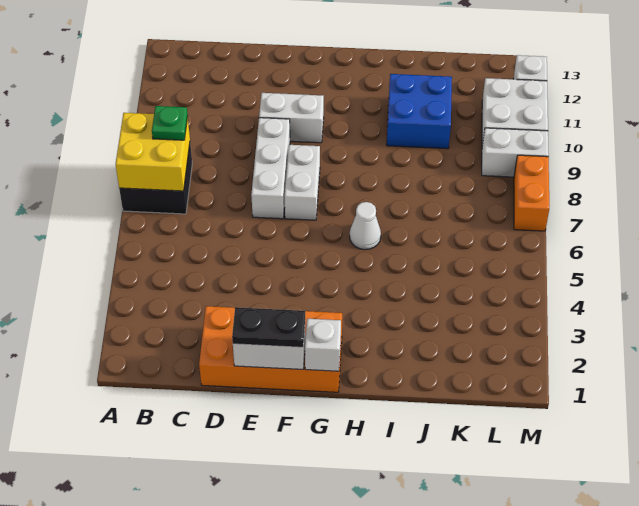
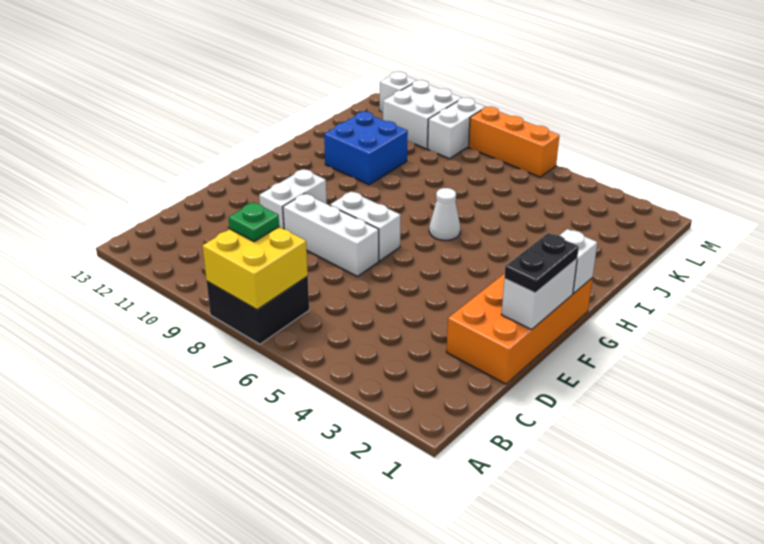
orange brick M7:M8 level 1 -> orange brick M6:M8 level 1

